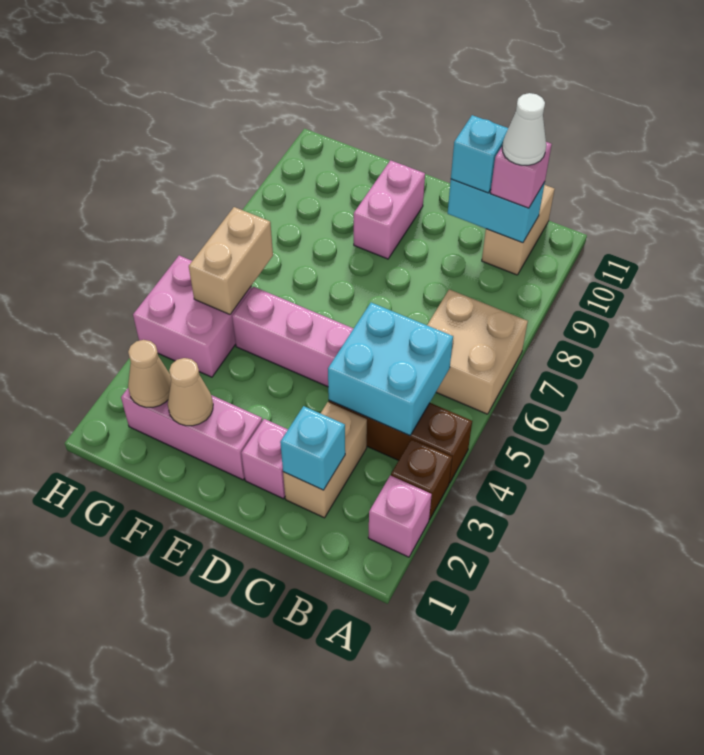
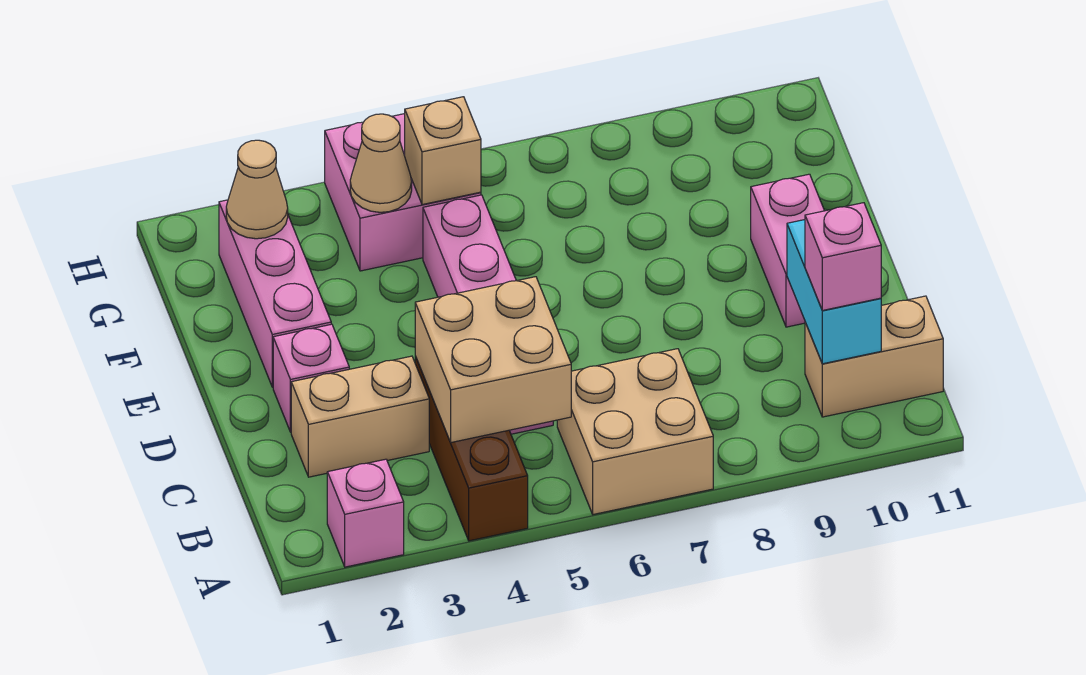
brown brick A3 level 1 -> none
cyan brick B4:C5 level 2 -> tan brick B4:C5 level 2
white cone B10 level 4 -> none
cyan brick C2 level 2 -> none
cyan brick C10 level 3 -> none
pink brick E9:E10 level 1 -> pink brick D10:E10 level 1
tan cone F2 level 2 -> tan cone G4 level 2
tan brick G5:G6 level 2 -> tan brick G5 level 2

